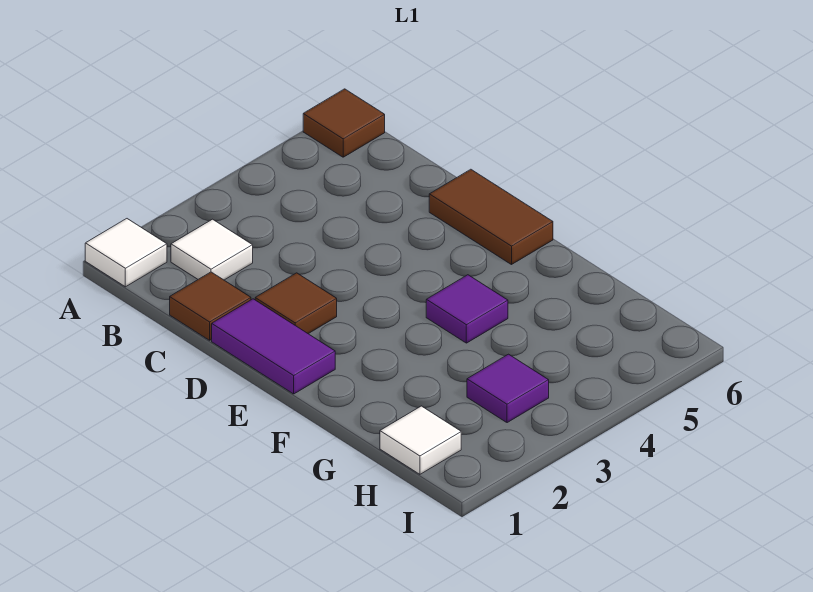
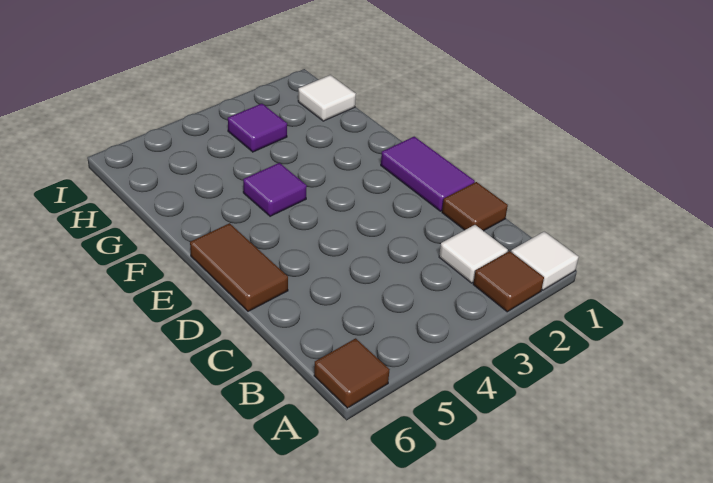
brown tile D2 level 1 -> brown tile A2 level 1

